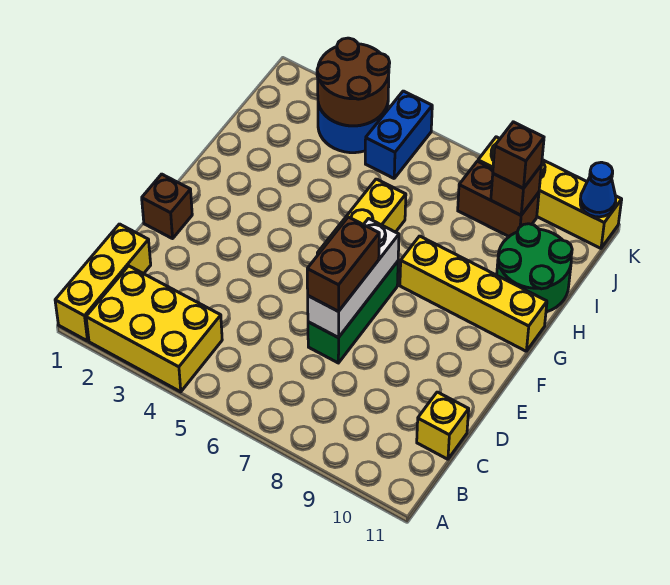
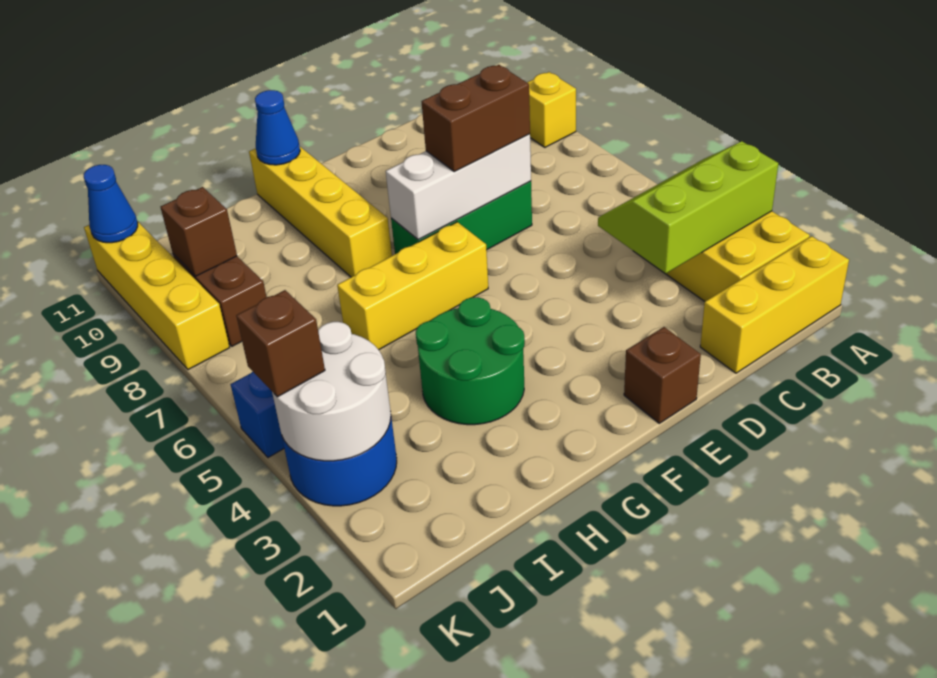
none -> lime slope A3:C4 level 2 top 3
yellow brick C11 level 1 -> yellow brick A9 level 1
none -> blue cone G11 level 2
green round brick H10:I11 level 1 -> green round brick G3:H4 level 1
brown round brick J3:K4 level 2 -> white round brick J3:K4 level 2
brown brick J9 level 3 -> brown brick K4 level 3

